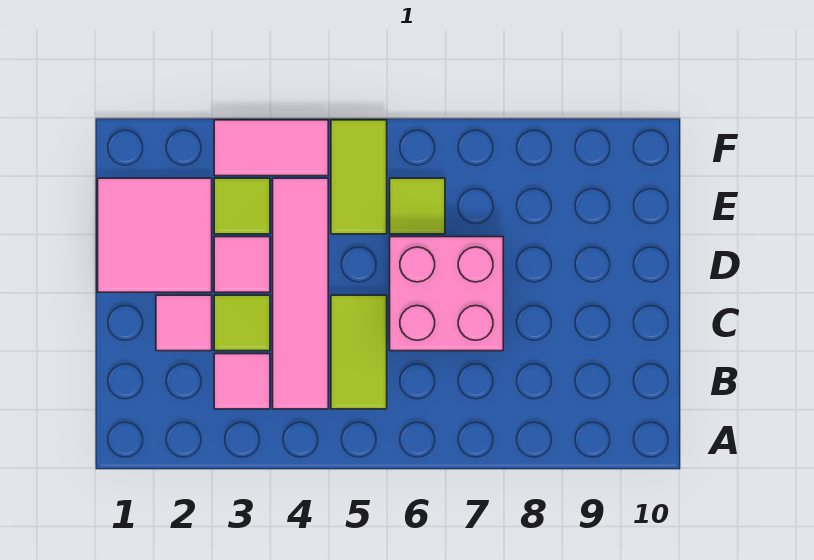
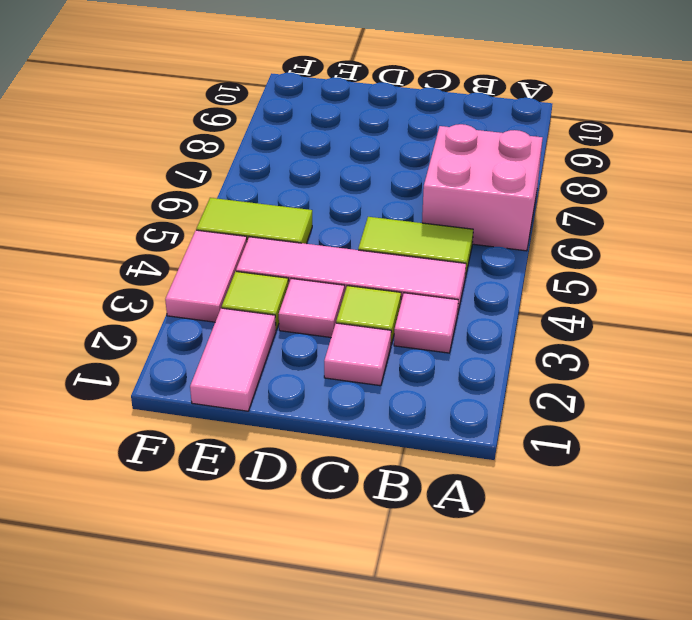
pink brick C6:D7 level 1 -> pink brick A6:B7 level 1
pink tile D1:E2 level 1 -> pink tile E1:E2 level 1
lime tile E6 level 1 -> none

